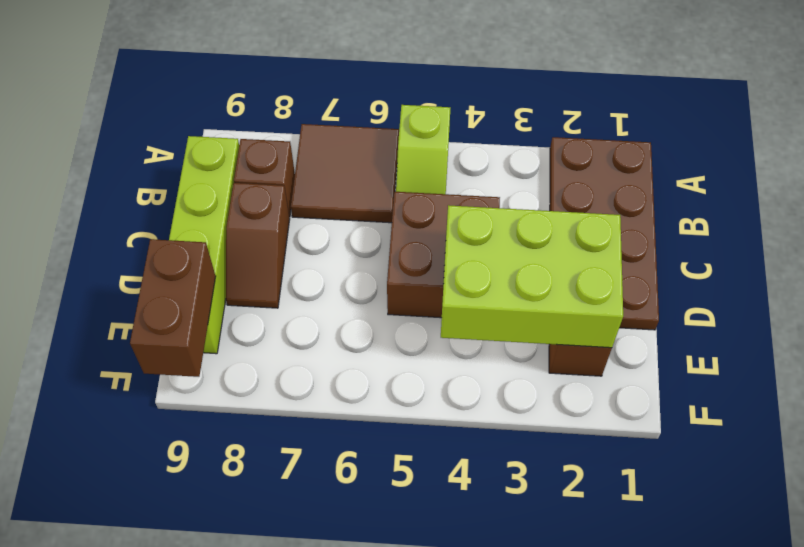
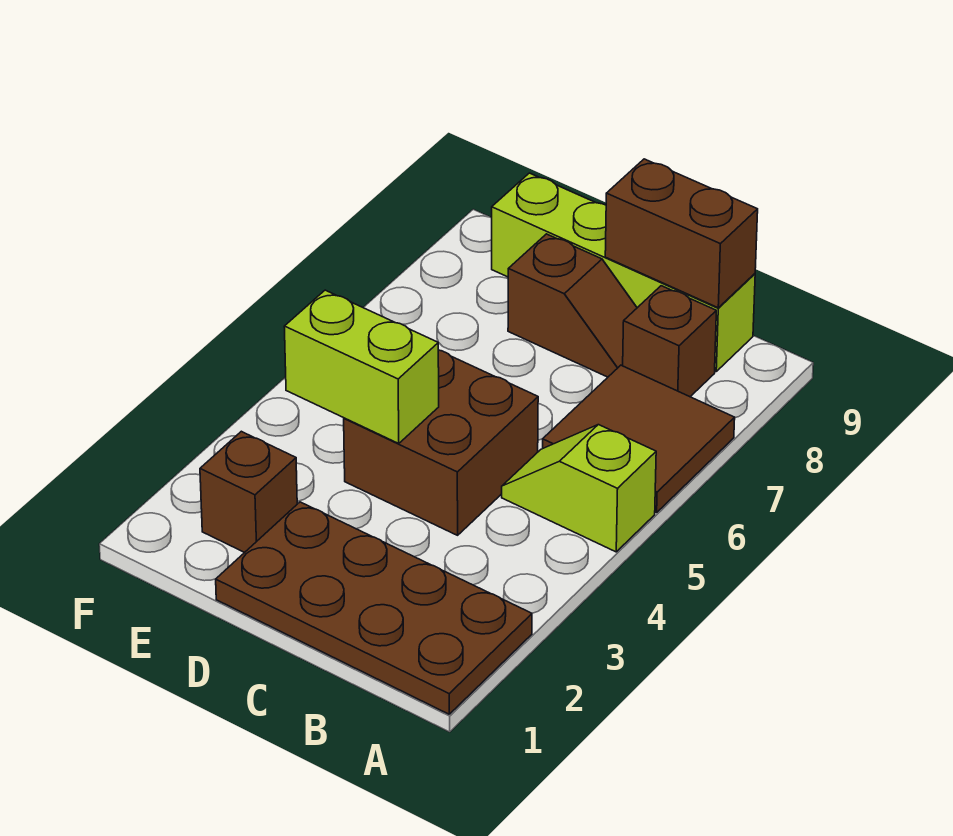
brown slope C8:D8 level 1 top C -> brown slope C8:D8 level 1 top D
lime brick D2:E4 level 2 -> lime brick D4:E4 level 2
brown brick E9:F9 level 2 -> brown brick B9:C9 level 2

